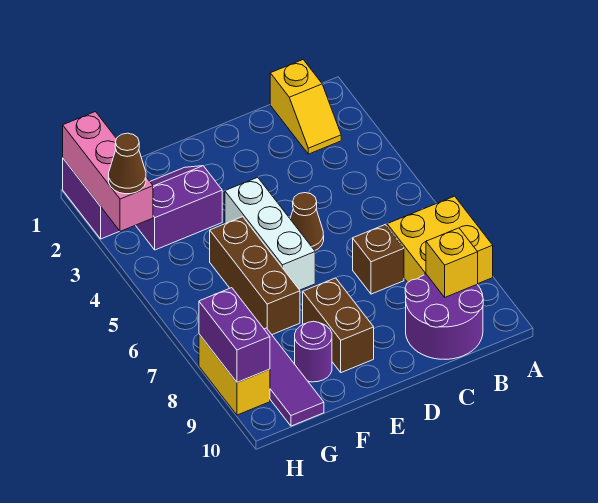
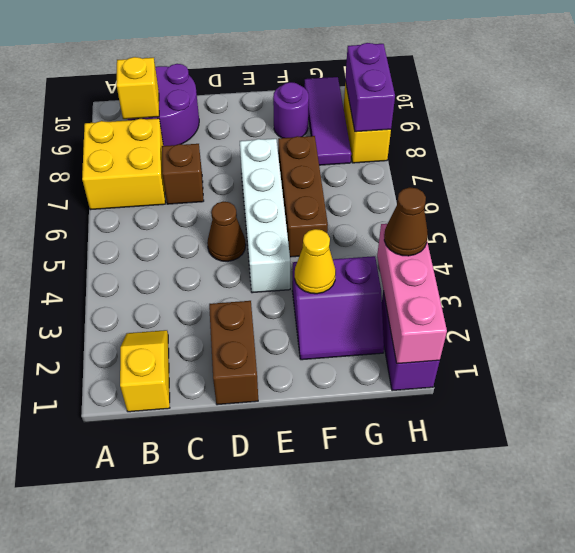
white brick E4:E6 level 1 -> white brick E4:E7 level 1
brown brick E8:E9 level 1 -> brown brick D1:D2 level 1
none -> yellow cone F3 level 2

